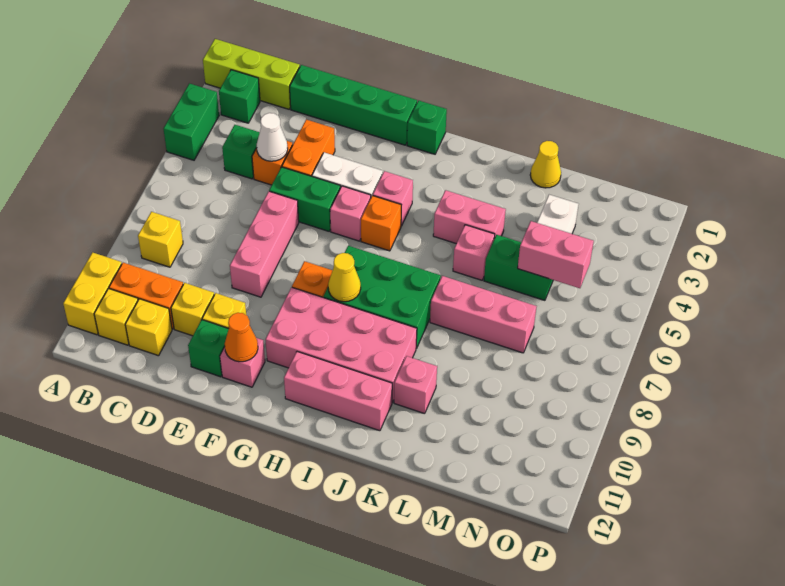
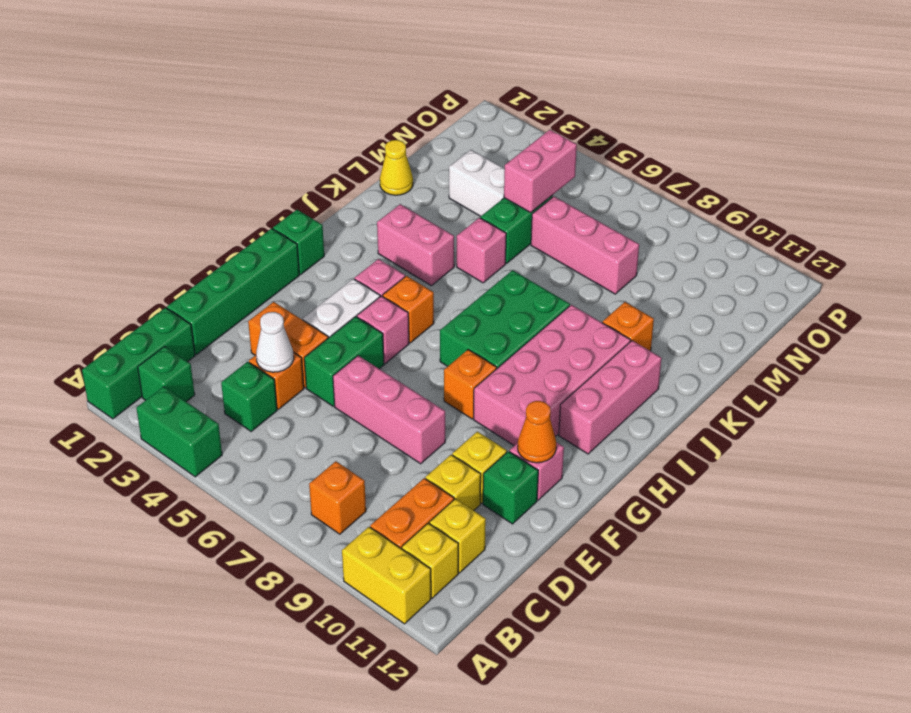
lime brick A1:C1 level 1 -> green brick A1:C1 level 1
yellow brick B8 level 1 -> orange brick B8 level 1
yellow cone H8 level 2 -> none
pink brick J4:K4 level 1 -> pink brick J3:J4 level 1
pink brick K7:M7 level 1 -> pink brick M6:M8 level 1
pink brick K10 level 1 -> orange brick K10 level 1

